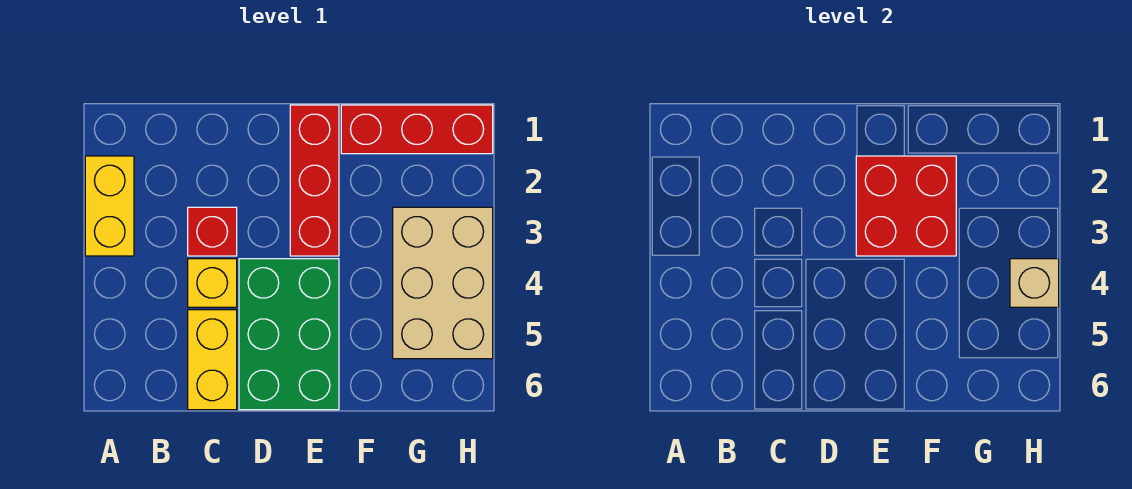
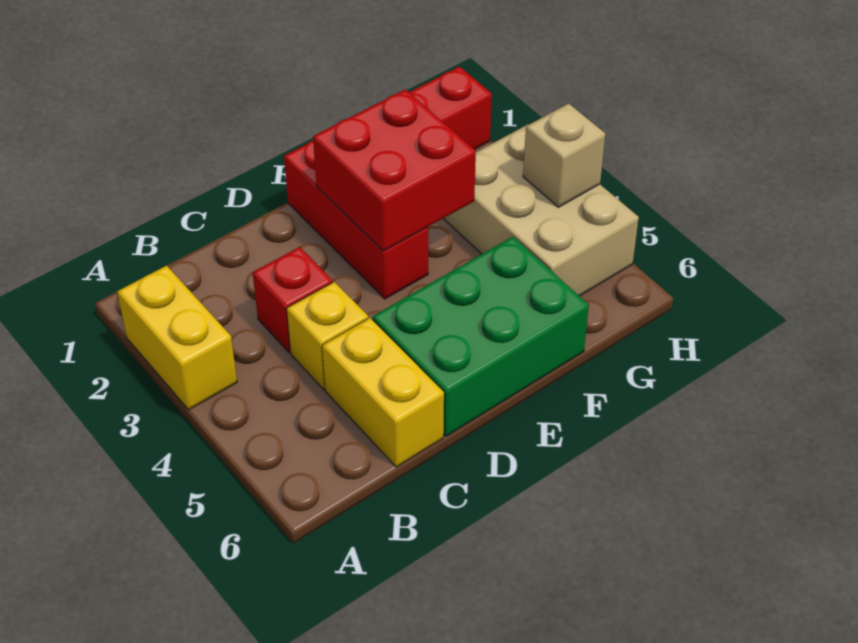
green brick D4:E6 level 1 -> green brick D5:F6 level 1

